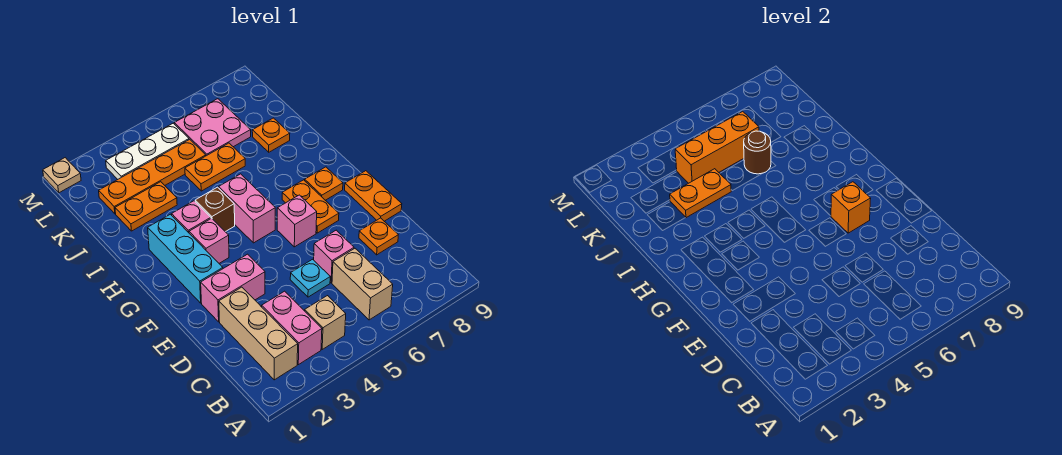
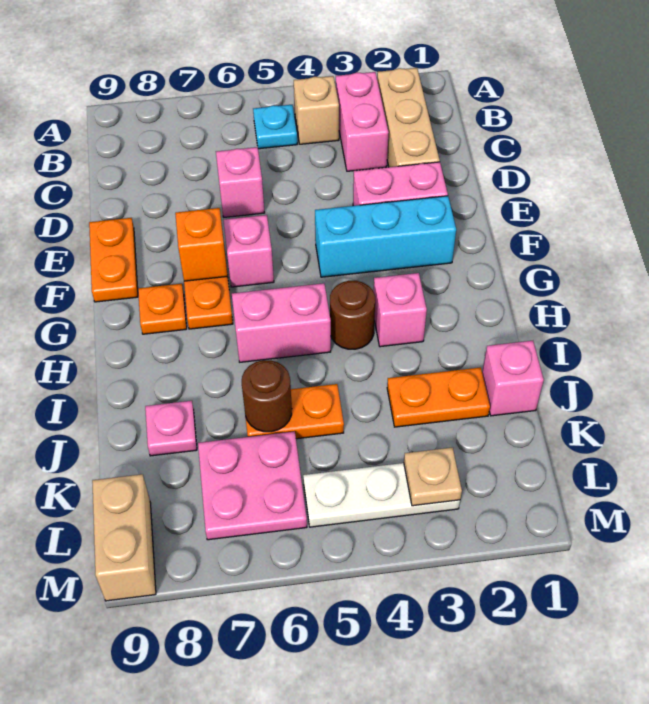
tan brick B6:C6 level 1 -> tan brick L9:M9 level 1
cyan plate D5 level 1 -> cyan plate B5 level 1
orange plate D8 level 1 -> none
cyan brick F2:H2 level 1 -> cyan brick F2:F4 level 1
pink brick G3 level 1 -> pink brick J1 level 1
pink brick G5:H5 level 1 -> pink brick H5:H6 level 1
brown brick H4 level 1 -> brown round brick H4 level 1
orange plate J3:J4 level 2 -> none
orange plate J8 level 1 -> pink plate J8 level 1
orange plate K2:K5 level 1 -> none
orange brick K4:K6 level 2 -> none
tan plate M1 level 1 -> tan plate L3 level 2

